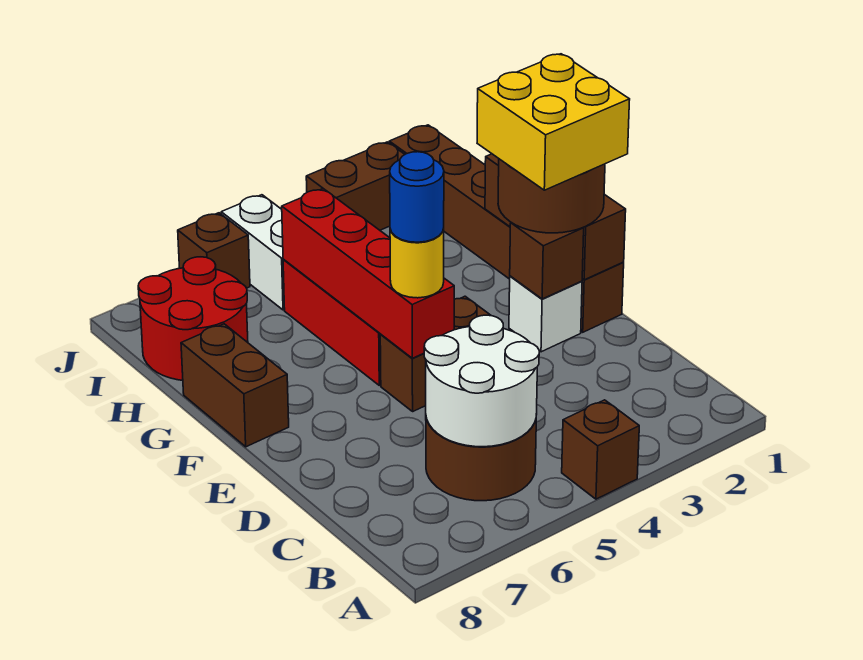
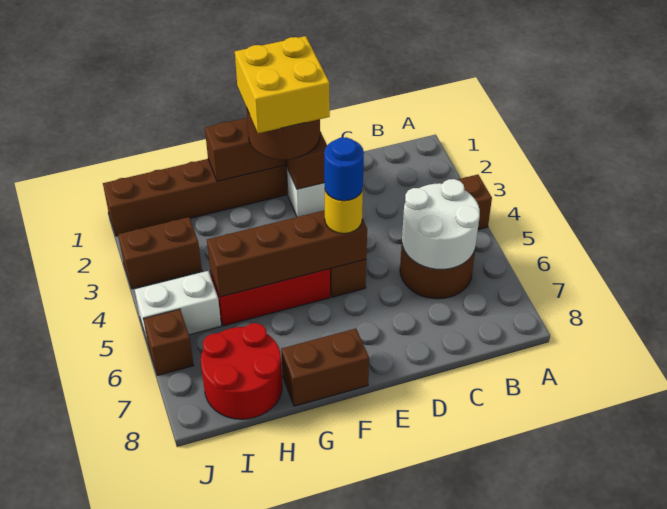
red brick E5:H5 level 2 -> brown brick E5:H5 level 2
brown brick J2:J3 level 1 -> brown brick I3:J3 level 1

